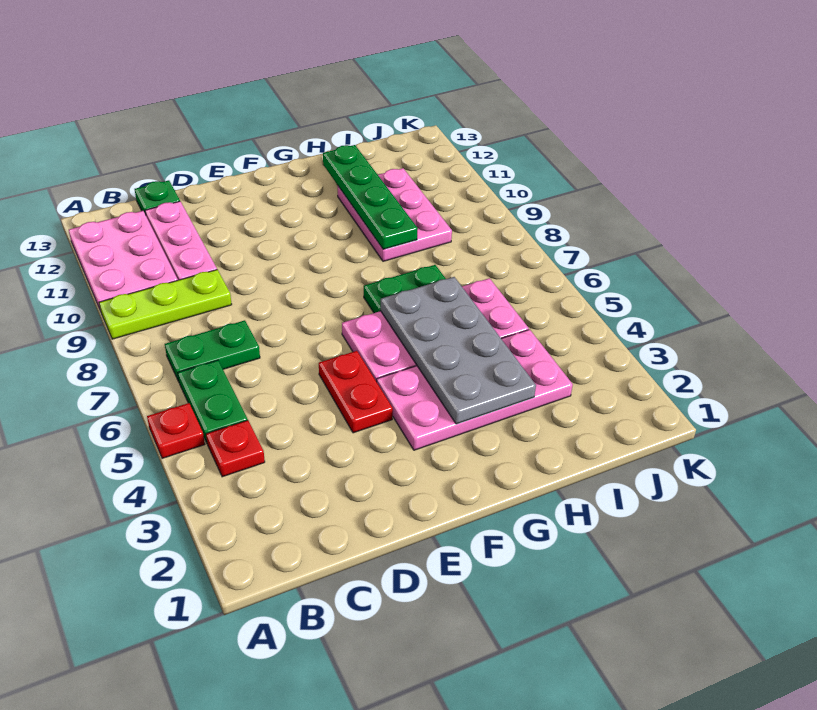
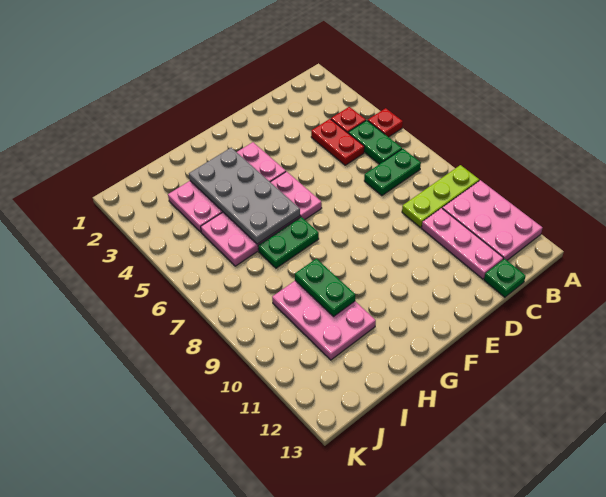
red plate E4:E5 level 1 -> red plate C4:C5 level 1
green plate H9:H12 level 2 -> green plate H9:H10 level 2

